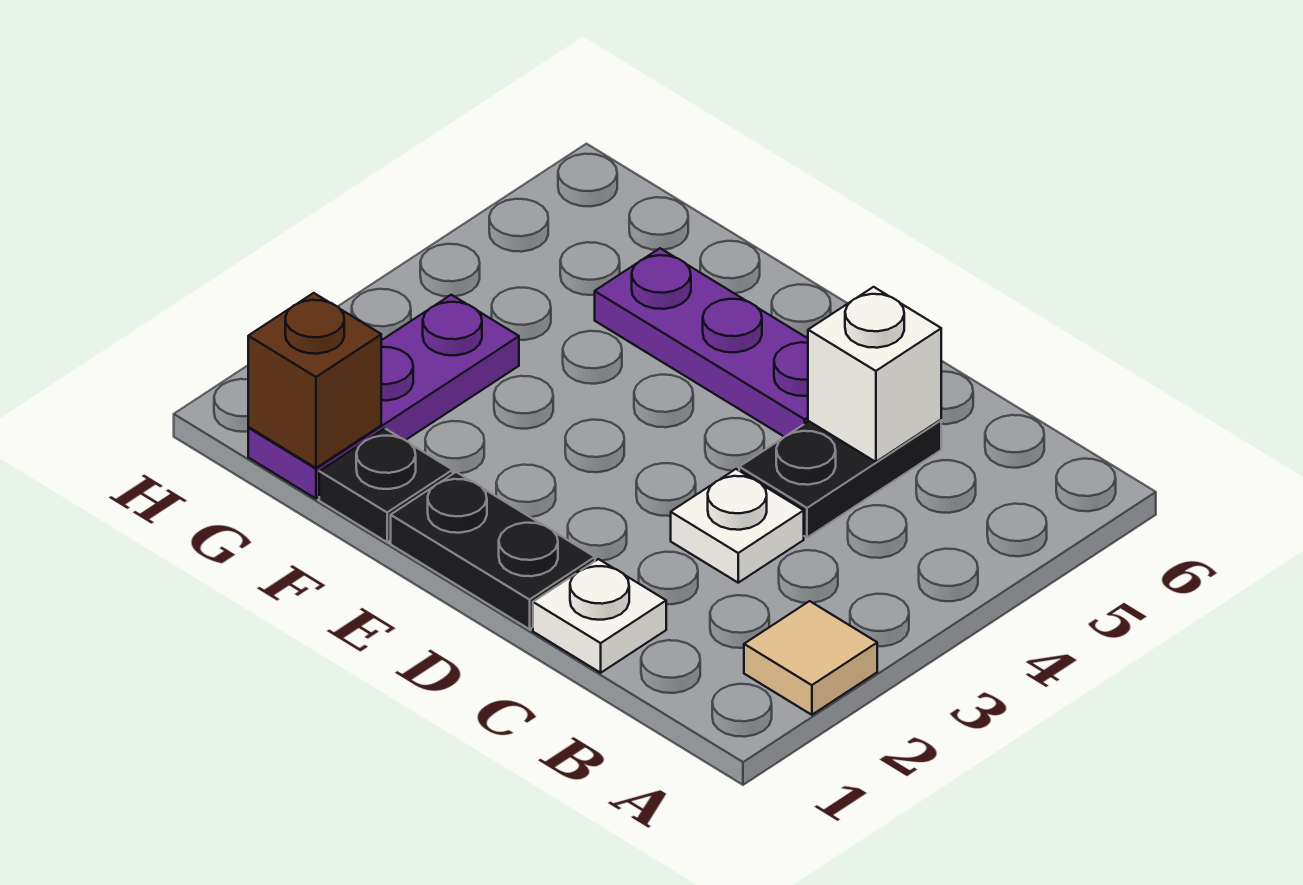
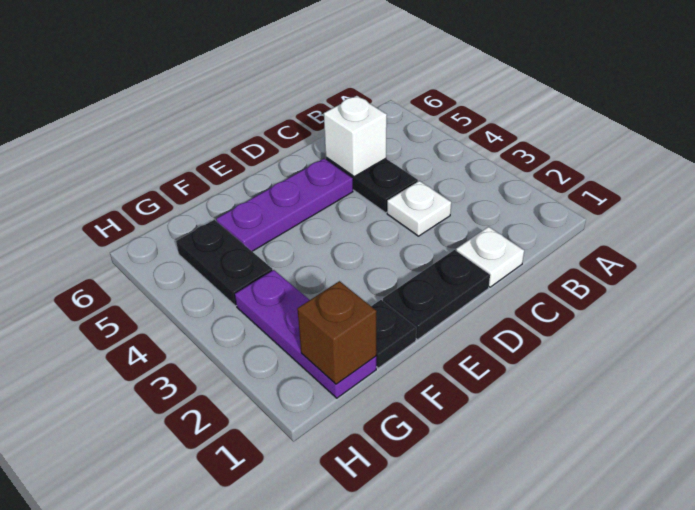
tan tile A2 level 1 -> none
none -> black plate G4:G5 level 1

